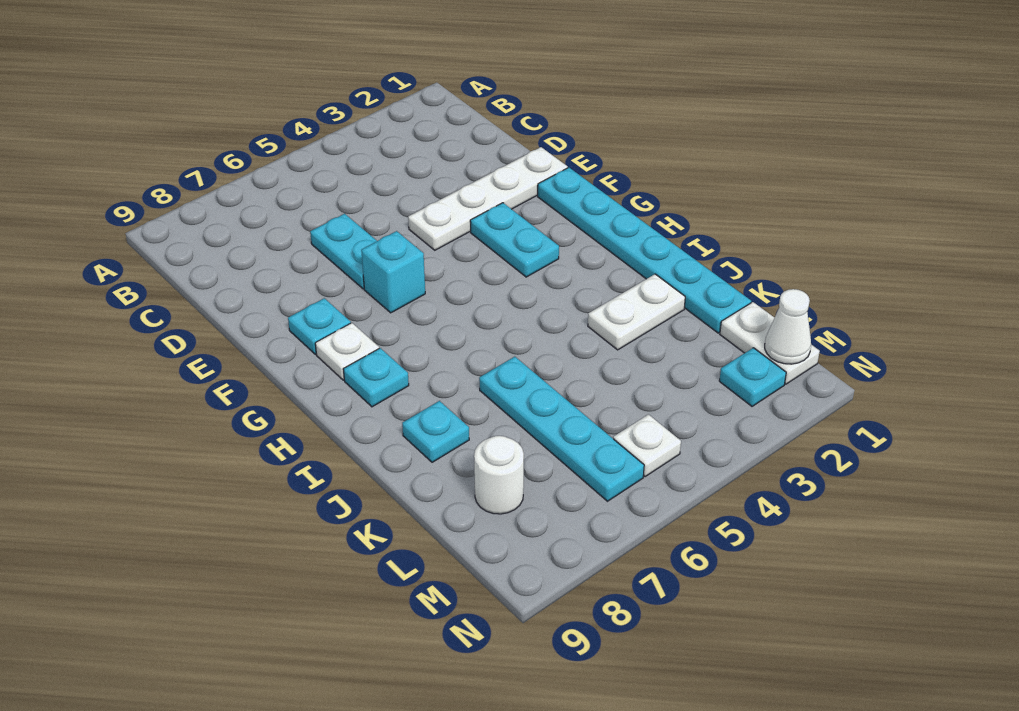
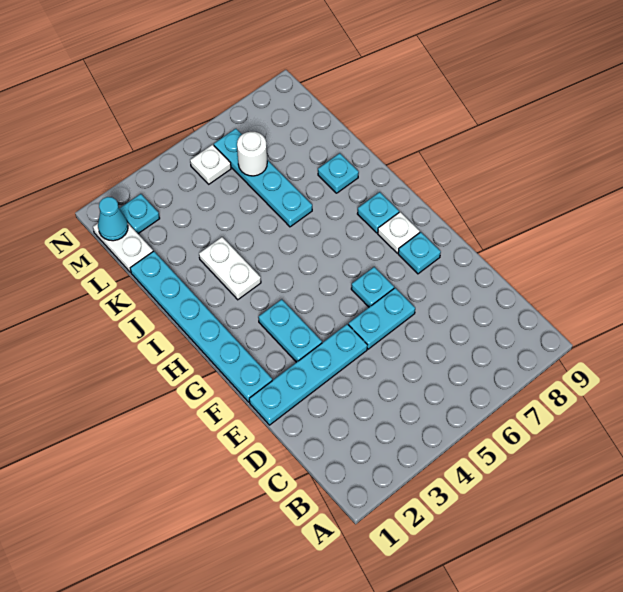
cyan plate D6:E6 level 1 -> cyan plate E5:E6 level 1
white plate E1:E4 level 1 -> cyan plate E1:E4 level 1
cyan brick F6 level 1 -> cyan plate F6 level 1
white plate J2:J3 level 1 -> white plate I3:J3 level 1
white round brick L8 level 1 -> white round brick L6 level 2
white cone M1 level 2 -> cyan cone M1 level 2

